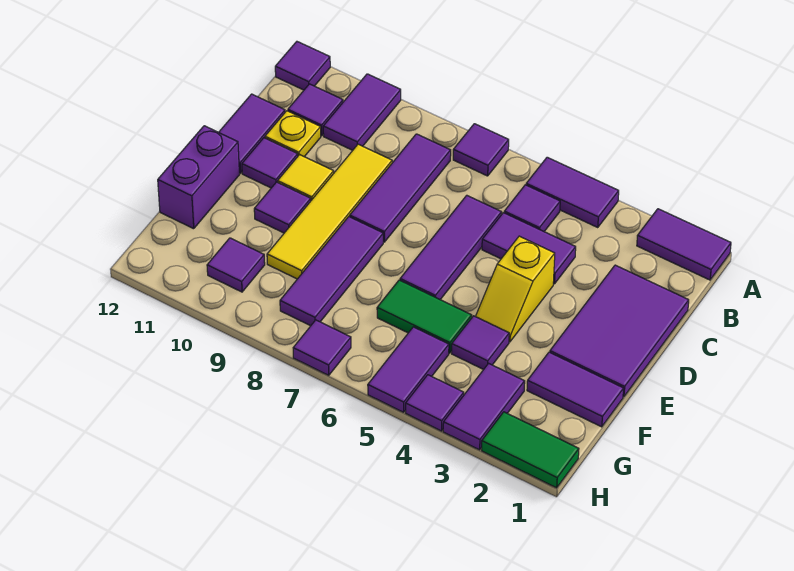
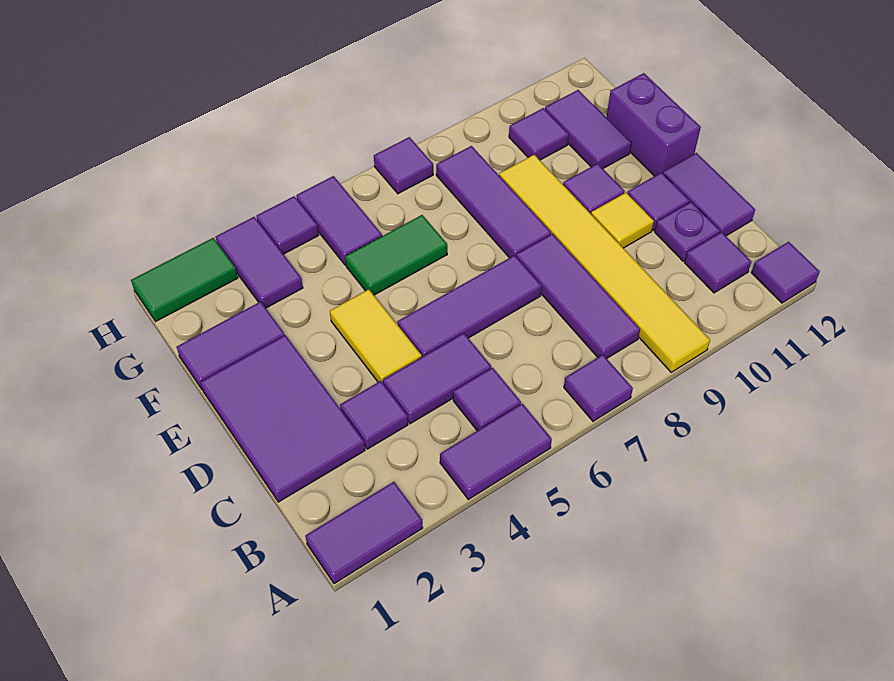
purple tile A10:B10 level 1 -> purple tile F11:G11 level 1
purple tile C6:E6 level 1 -> purple tile D5:D7 level 1
yellow tile C9:F9 level 1 -> yellow tile A9:F9 level 1
yellow plate C11 level 1 -> purple plate C11 level 1
yellow slope D4:E4 level 1 top D -> yellow tile D4:E4 level 1
purple tile F4 level 1 -> purple tile C3 level 1

